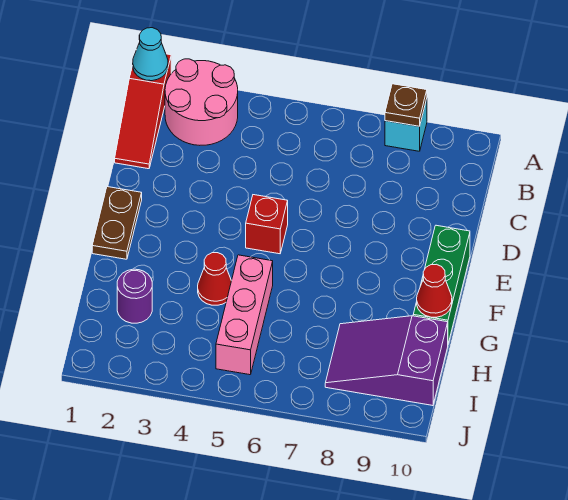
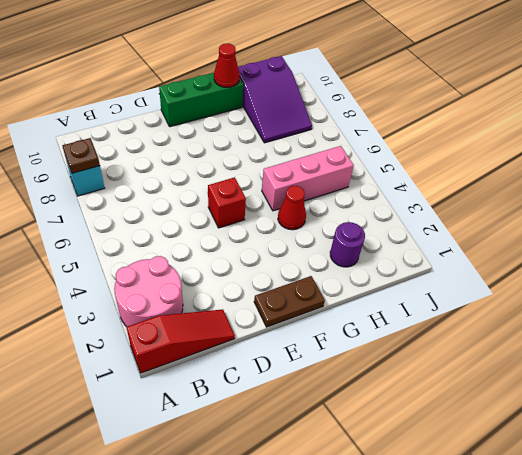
cyan cone A1 level 2 -> none

